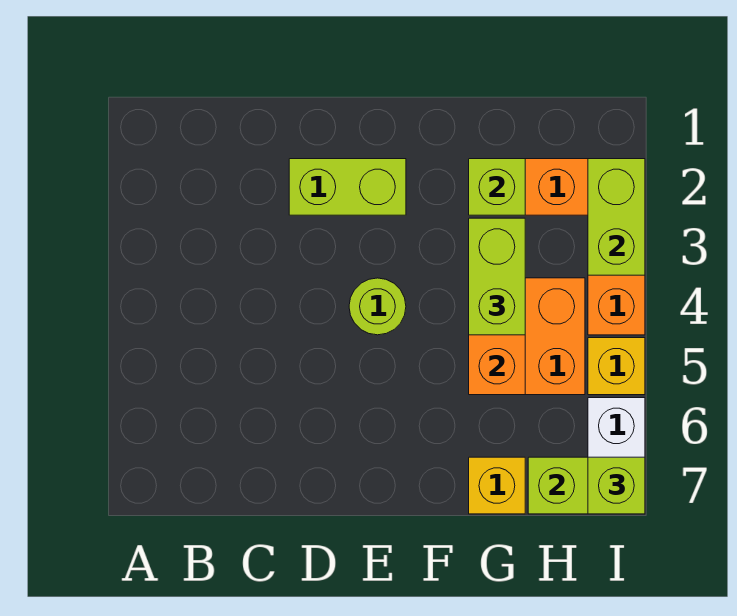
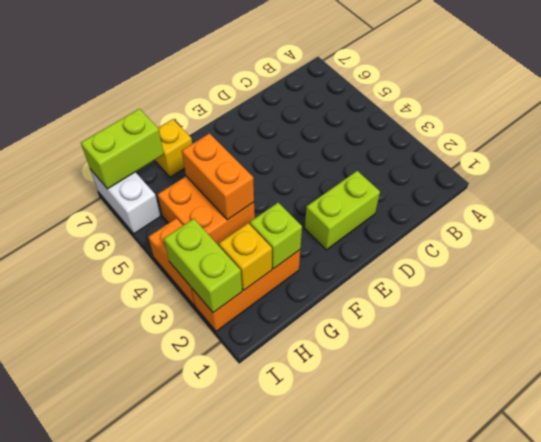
lime round brick E4 level 1 -> none
lime brick G3:G4 level 3 -> none
yellow brick I5 level 1 -> yellow brick H2 level 2
lime brick I7 level 3 -> none

